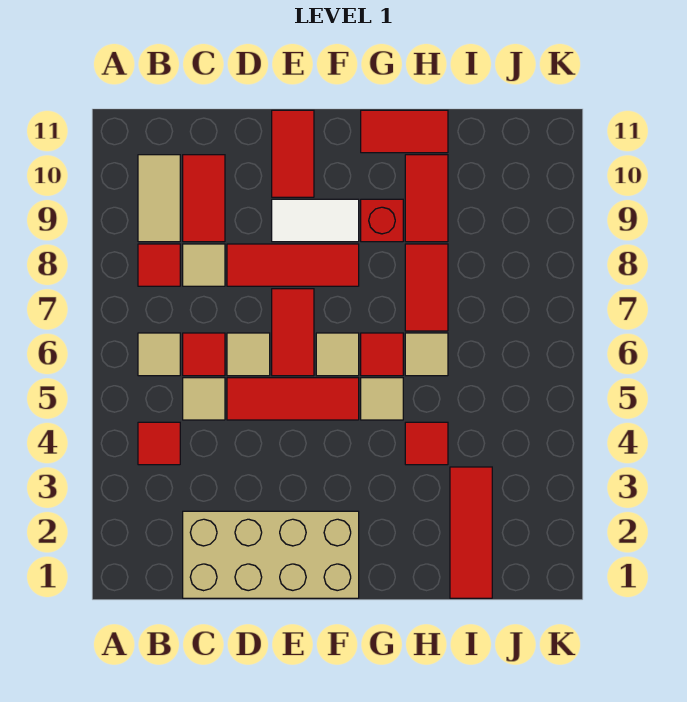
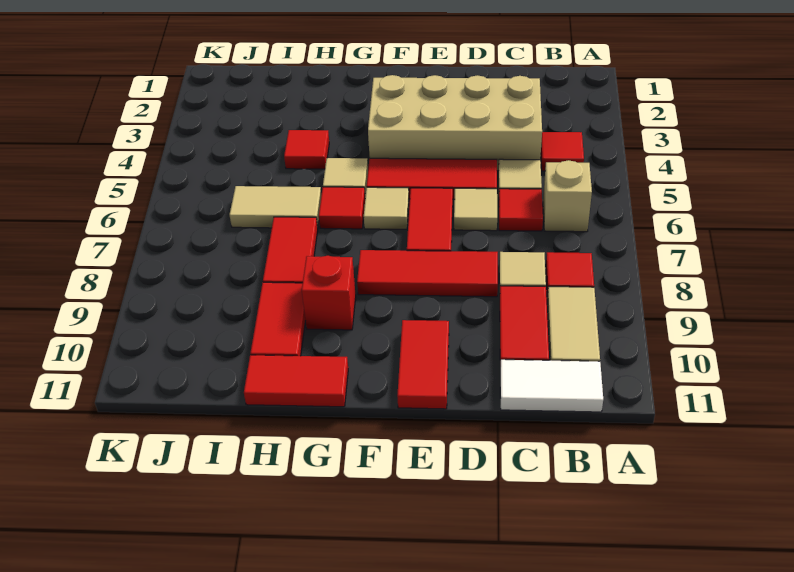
tan tile B6 level 1 -> tan brick B6 level 1
tan brick C1:F2 level 1 -> tan brick C3:F4 level 1
white tile E9:F9 level 1 -> white tile B11:C11 level 1
tan tile H6 level 1 -> tan tile H6:I6 level 1
red tile I1:I3 level 1 -> none

